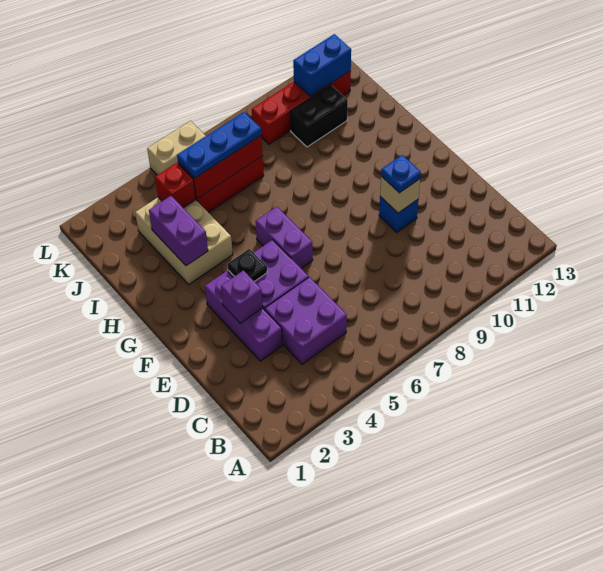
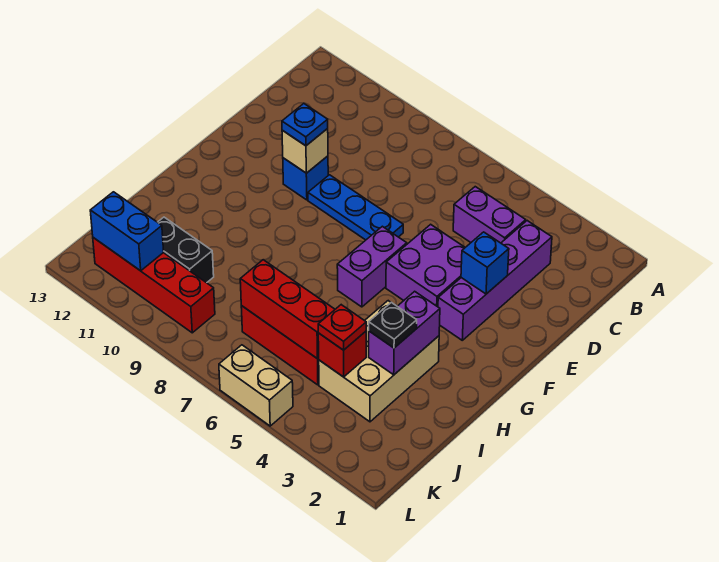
purple brick C4:D5 level 1 -> purple brick C4:C5 level 1
purple brick D3:F3 level 1 -> purple brick C3:F3 level 1
purple brick E3 level 2 -> blue brick E3 level 2
black plate F4 level 2 -> black plate I3 level 3
none -> red plate J4 level 3
blue plate J5:J7 level 3 -> blue plate E7:E9 level 1

